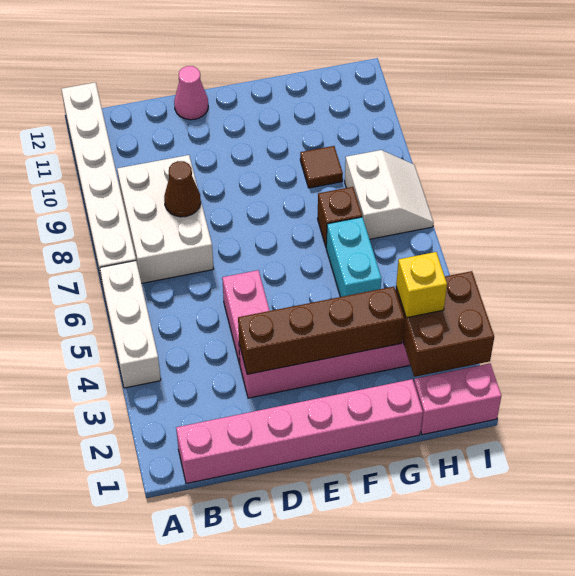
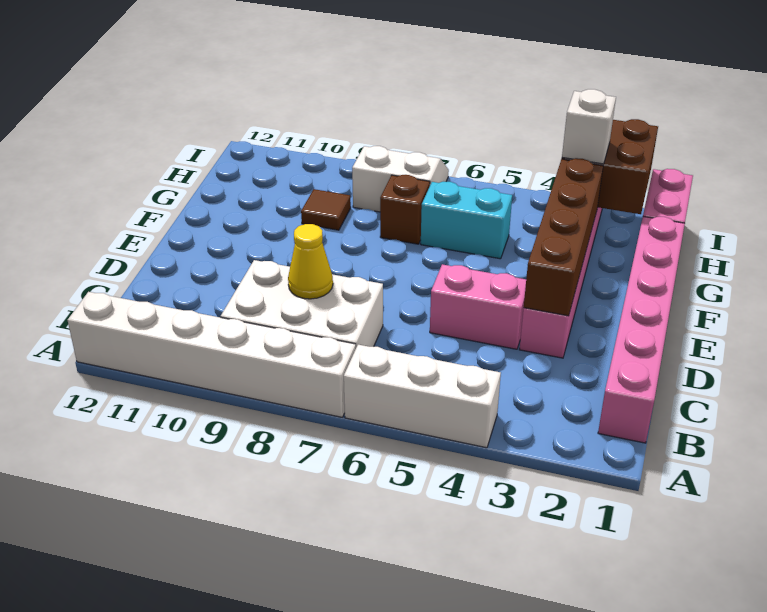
brown cone C8 level 2 -> yellow cone C8 level 2
pink cone D12 level 1 -> none
yellow brick H3 level 3 -> white brick H3 level 3

